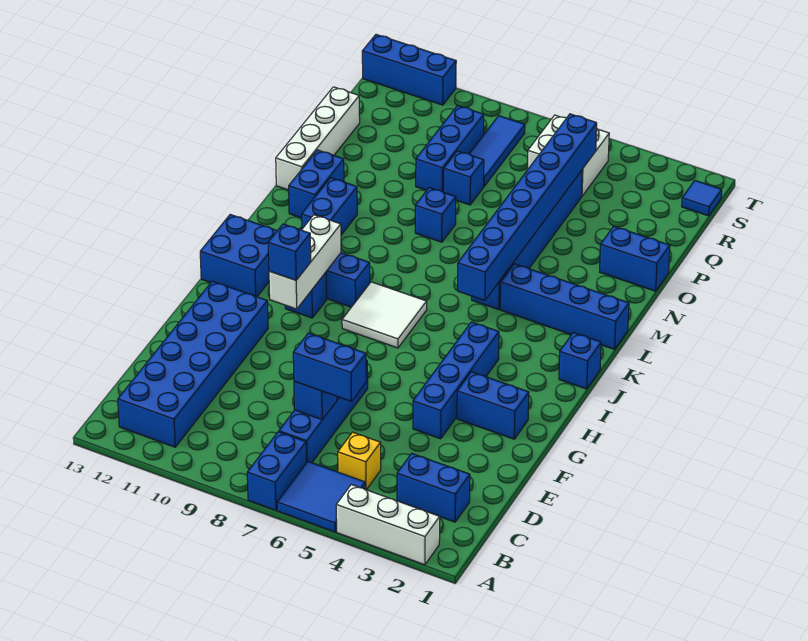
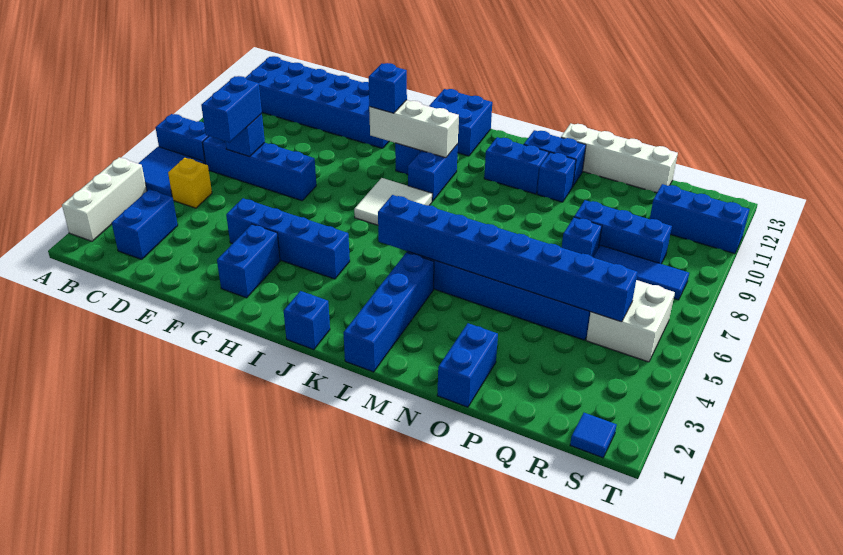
blue brick N8 level 1 -> blue brick N11 level 1
blue brick T11:T13 level 1 -> blue brick R11:T11 level 1

